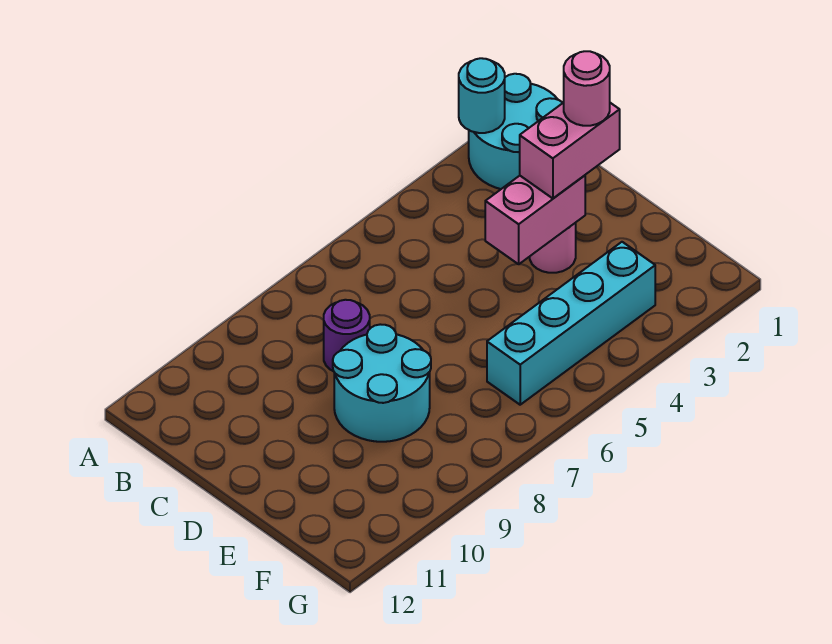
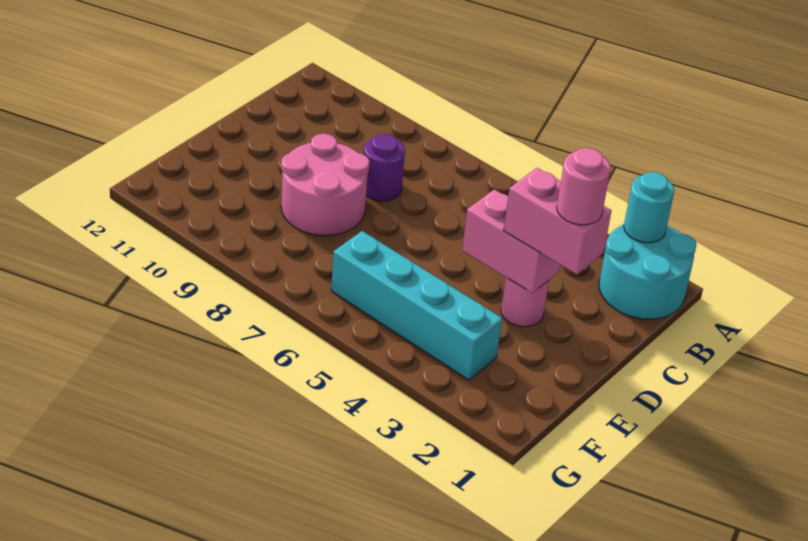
cyan round brick D8:E9 level 1 -> pink round brick D8:E9 level 1

